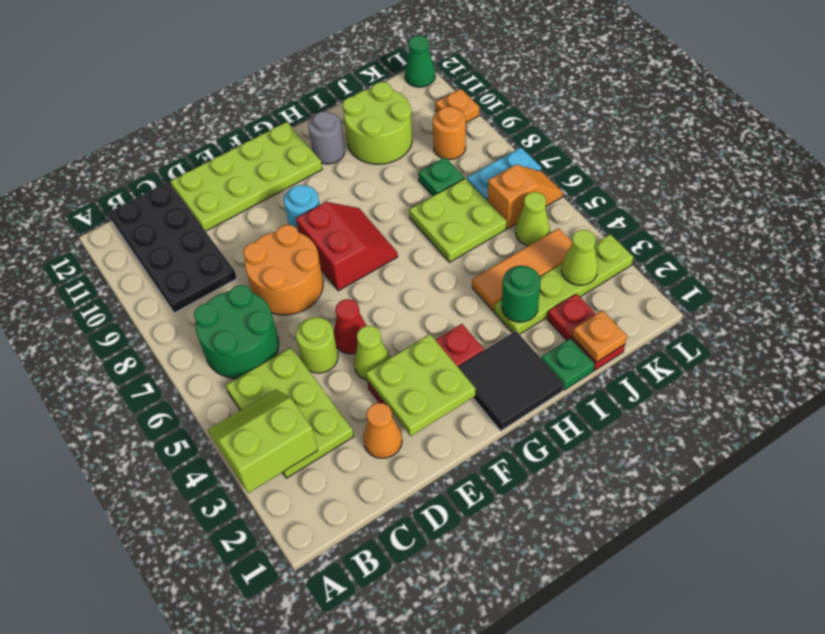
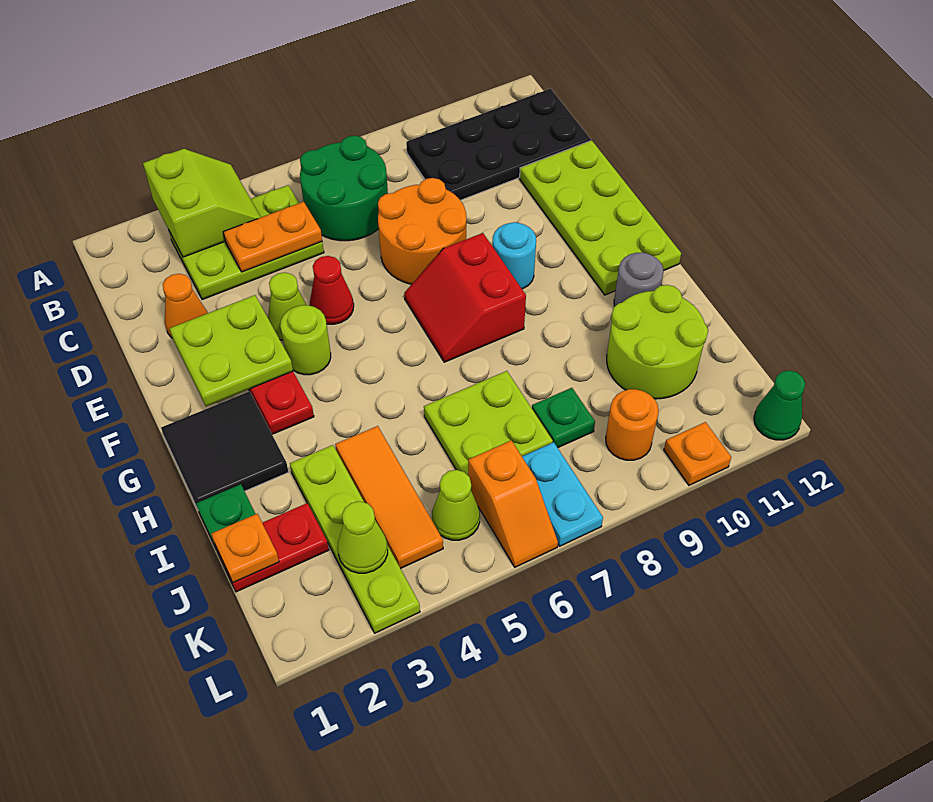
none -> orange plate C4:C5 level 2
lime round brick D5 level 1 -> lime round brick F4 level 1
red slope F7:G8 level 1 top F -> red slope F7:G8 level 1 top 8
green round brick I3 level 2 -> none

